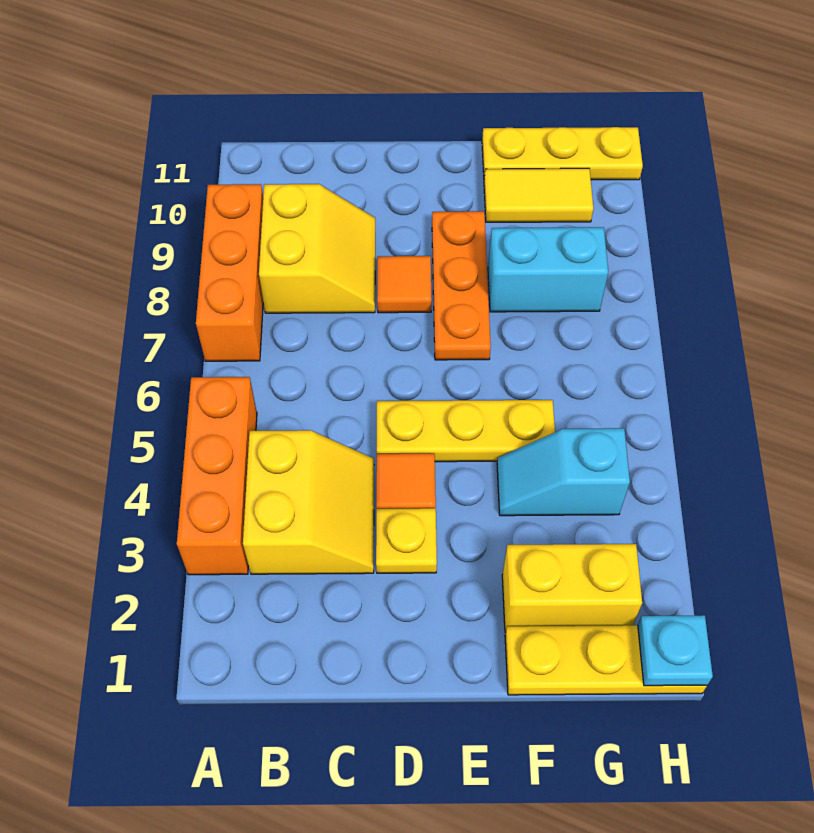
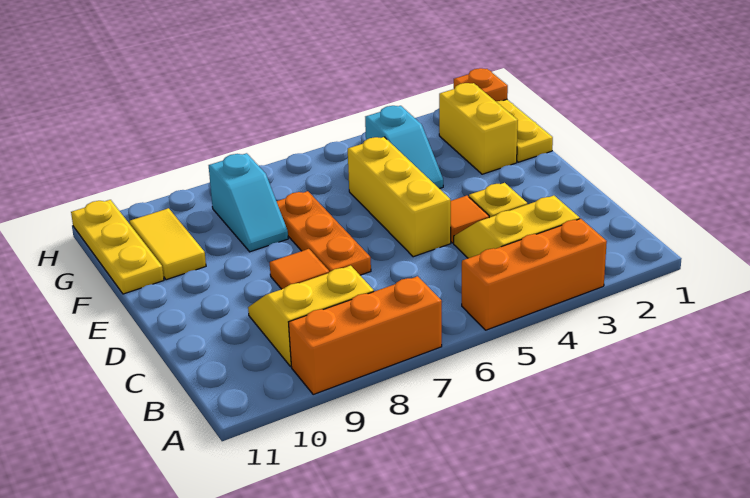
yellow plate D5:F5 level 1 -> yellow brick D5:F5 level 1
orange plate E7:E9 level 1 -> orange plate D7:F7 level 1
cyan brick F8:G8 level 1 -> cyan slope F8:G8 level 1 top G
cyan plate H1 level 2 -> orange plate H1 level 2

